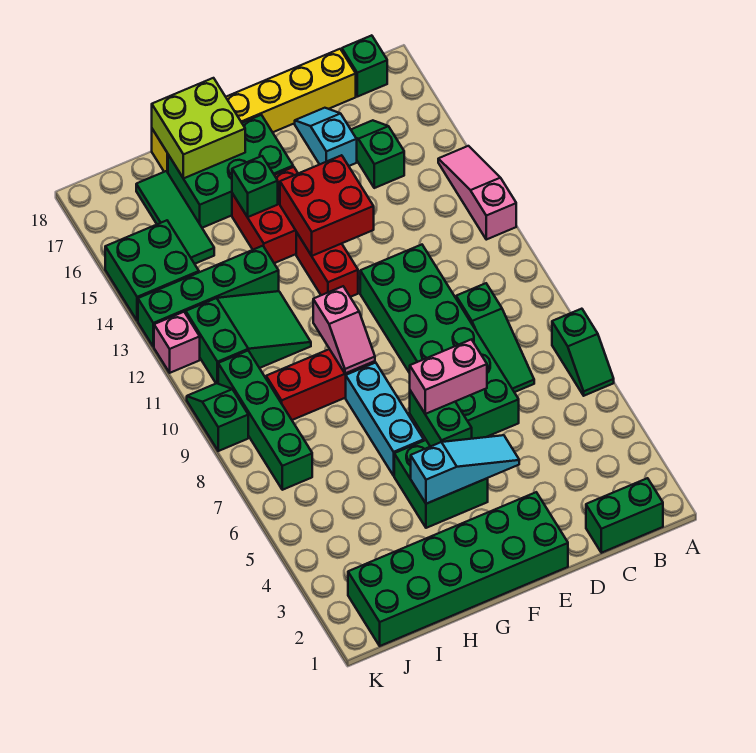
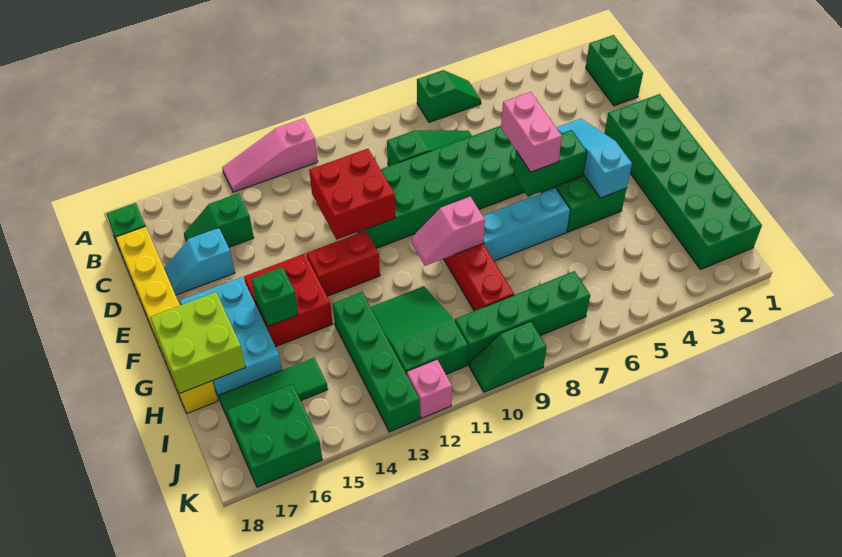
red brick E13:F14 level 2 -> red brick D11:E12 level 2
green brick F16:H17 level 1 -> cyan brick F16:H17 level 1
pink slope G9:G10 level 2 top 10 -> pink slope G9:G10 level 2 top 9
green brick J14:K15 level 1 -> green brick J16:K17 level 1

